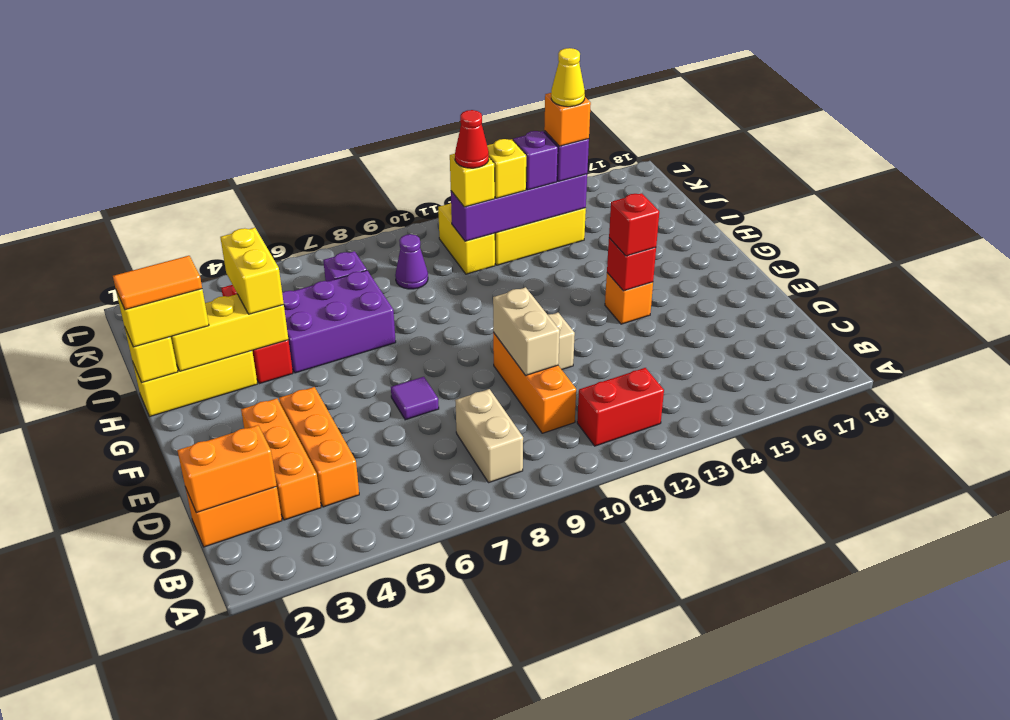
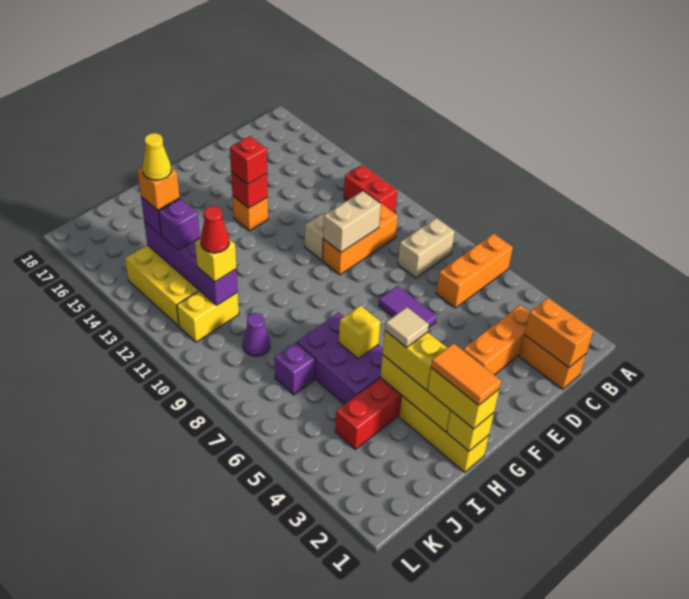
orange brick C4:E4 level 1 -> orange brick A6:C6 level 1
purple tile E7 level 1 -> purple tile E6:E7 level 1
yellow brick H4:I4 level 3 -> yellow brick H3:H4 level 3
none -> tan tile H4 level 4
yellow brick J12 level 3 -> yellow brick H6 level 2

